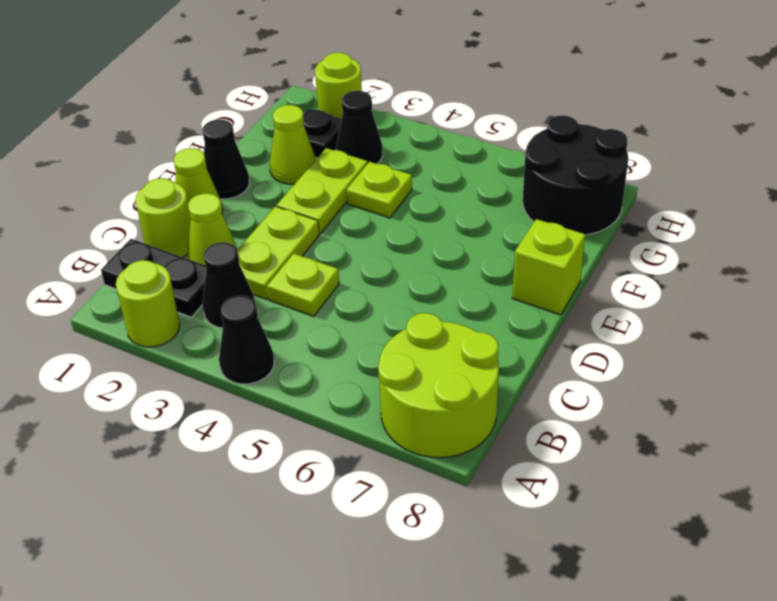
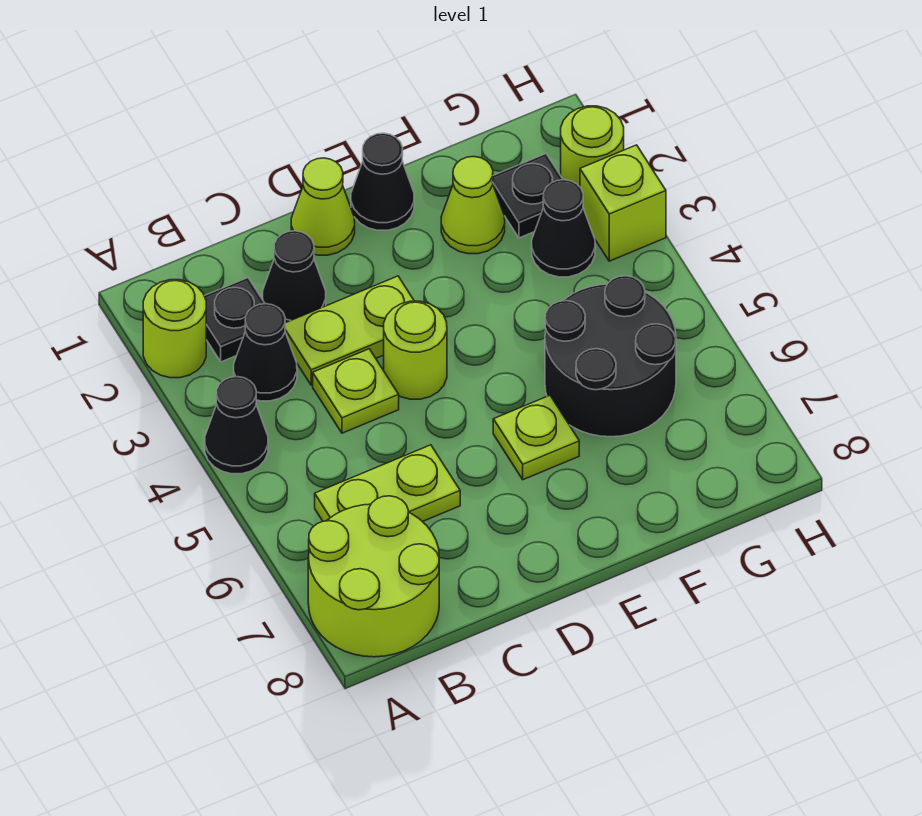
black plate B1:B2 level 1 -> black plate B2 level 1
lime round brick C1 level 1 -> lime round brick D4 level 1
lime cone C2 level 1 -> black cone C2 level 1
lime plate E3:F3 level 1 -> lime plate B6:C6 level 1
lime brick E8 level 1 -> lime brick H3 level 1
lime plate F4 level 1 -> lime plate E6 level 1
black round brick G7:H8 level 1 -> black round brick F5:G6 level 1

